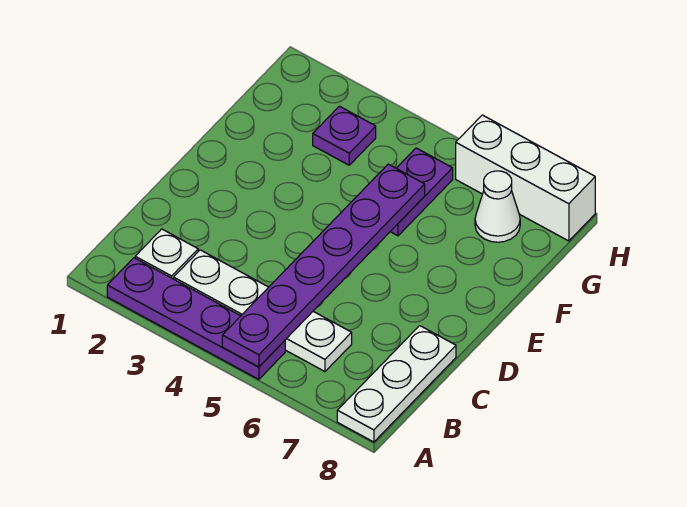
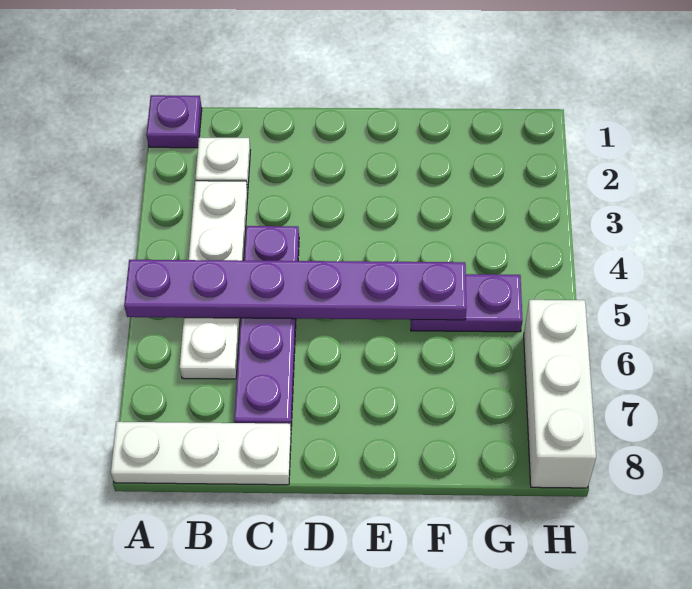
purple plate A2:A5 level 1 -> purple plate C4:C7 level 1
purple plate G3 level 1 -> purple plate A1 level 1
white cone G7 level 1 -> none

